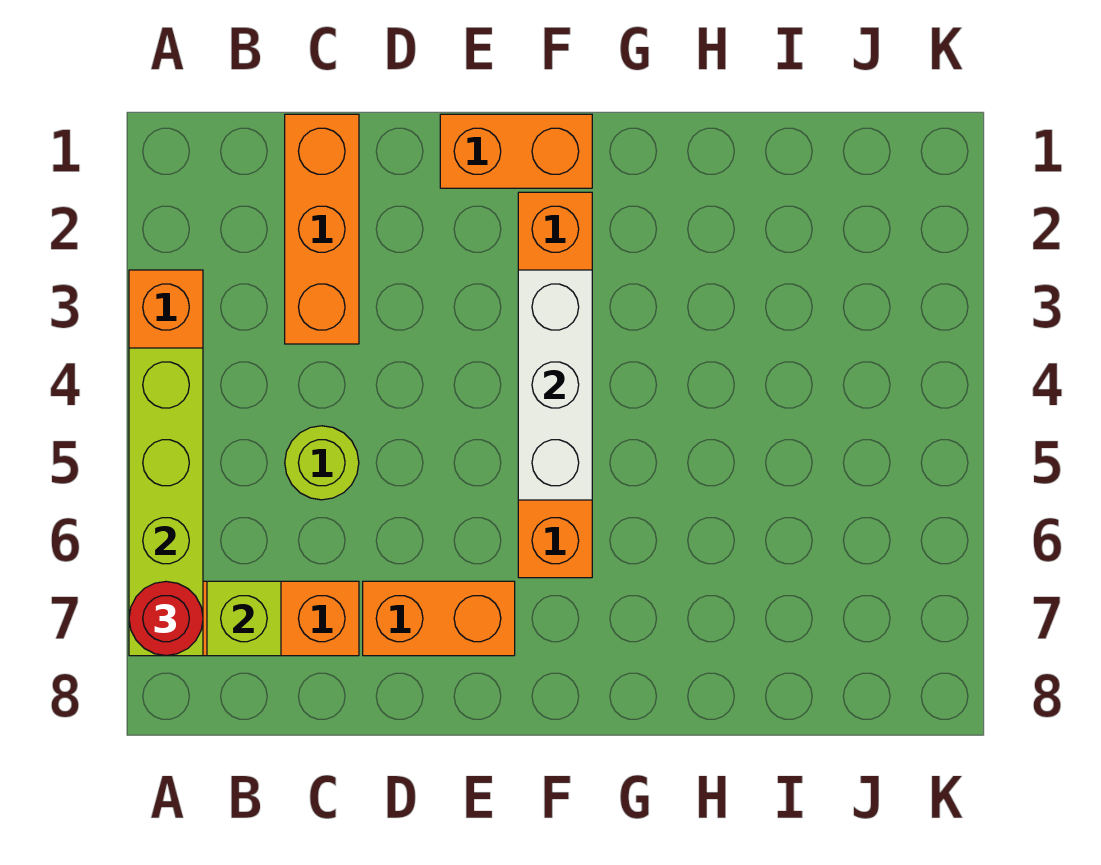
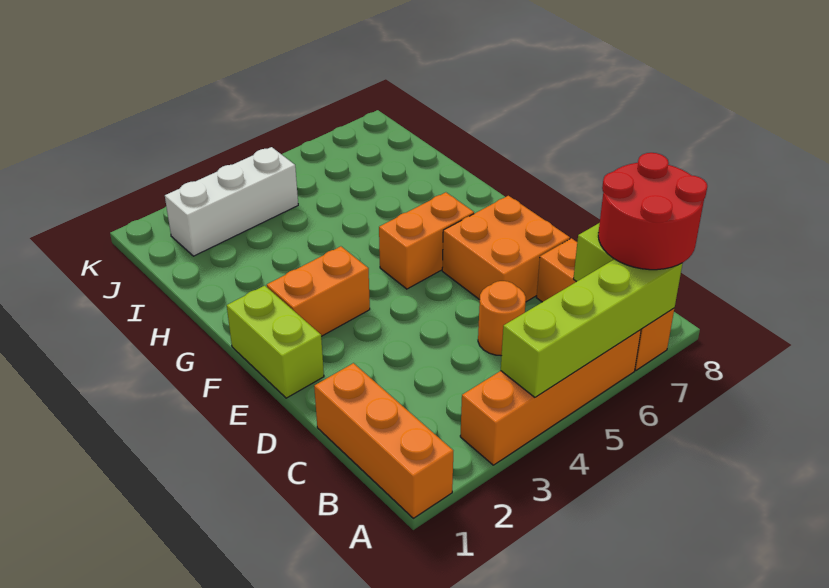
red round brick A7 level 3 -> red round brick A7:B8 level 3
orange brick C1:C3 level 1 -> orange brick A1:C1 level 1
lime round brick C5 level 1 -> orange round brick C5 level 1
orange brick D7:E7 level 1 -> orange brick D6:E7 level 1
orange brick E1:F1 level 1 -> lime brick E1:F1 level 1
white brick F3:F5 level 2 -> white brick J2:J4 level 1

